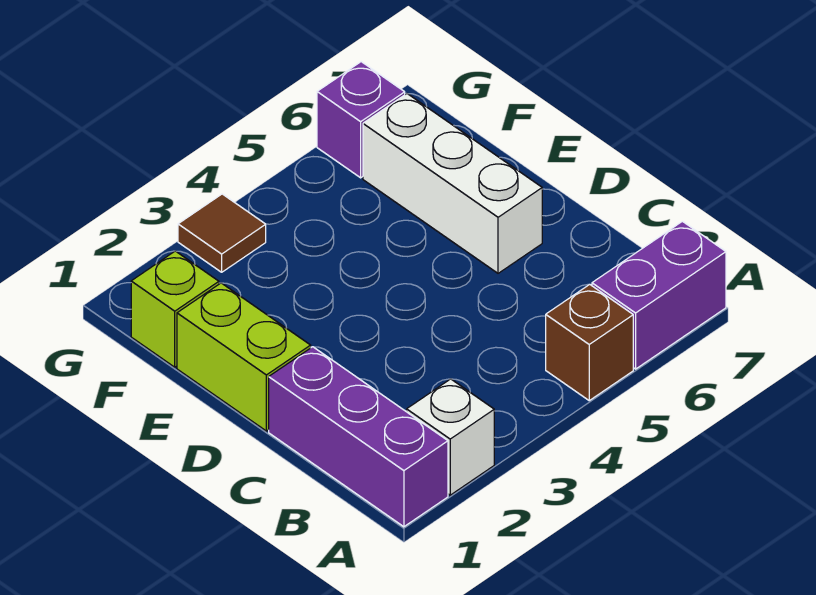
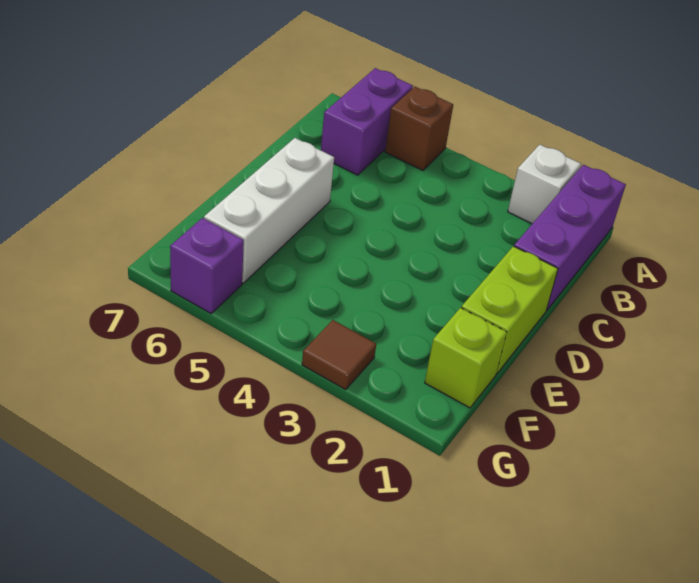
purple brick A6:A7 level 1 -> purple brick A6:B6 level 1

